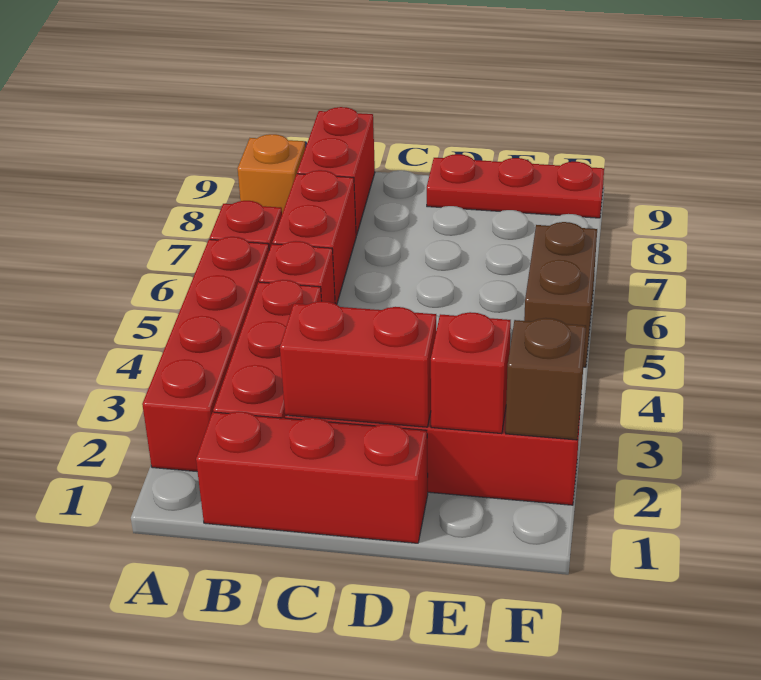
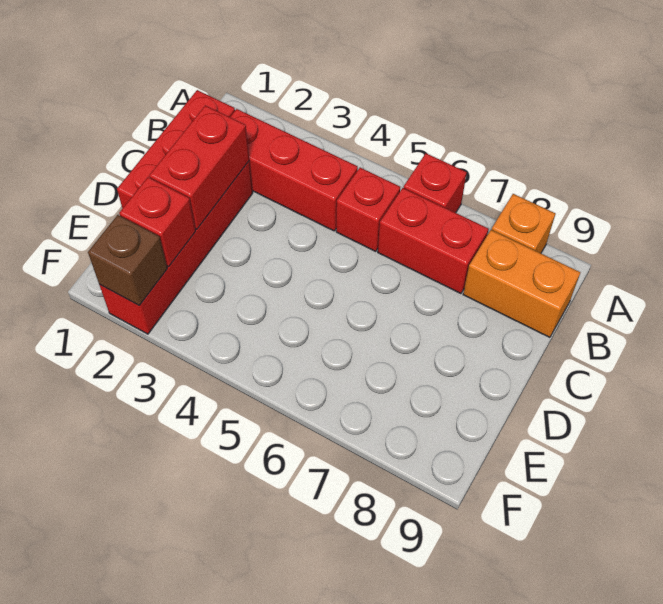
red brick A2:A5 level 1 -> none
red brick B8:B9 level 1 -> orange brick B8:B9 level 1
red plate D9:F9 level 1 -> none
brown brick F5:F6 level 1 -> none

